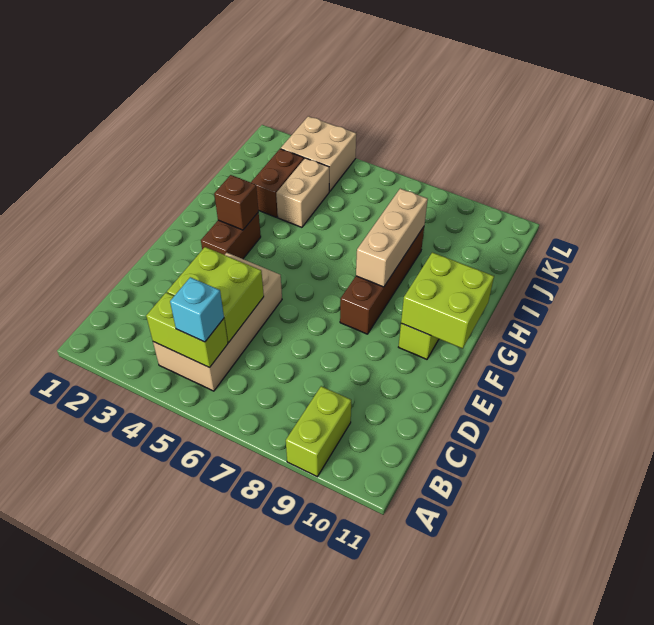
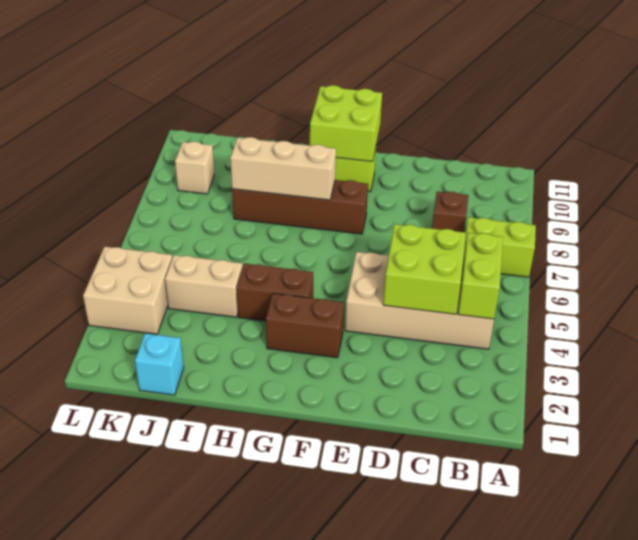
lime brick A9:B9 level 1 -> lime brick A7:B7 level 1
cyan brick B5 level 3 -> cyan brick J1 level 1
brown brick G3 level 2 -> brown brick C8 level 1
brown brick I3:J3 level 1 -> brown brick G4:H4 level 1
none -> tan brick K9 level 1

